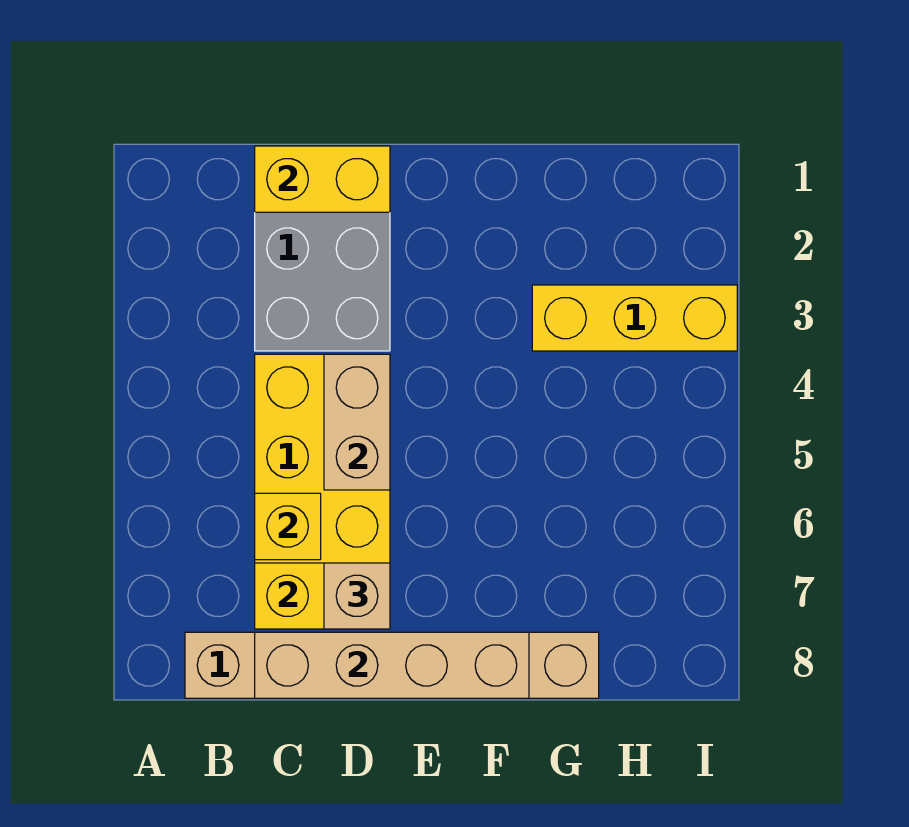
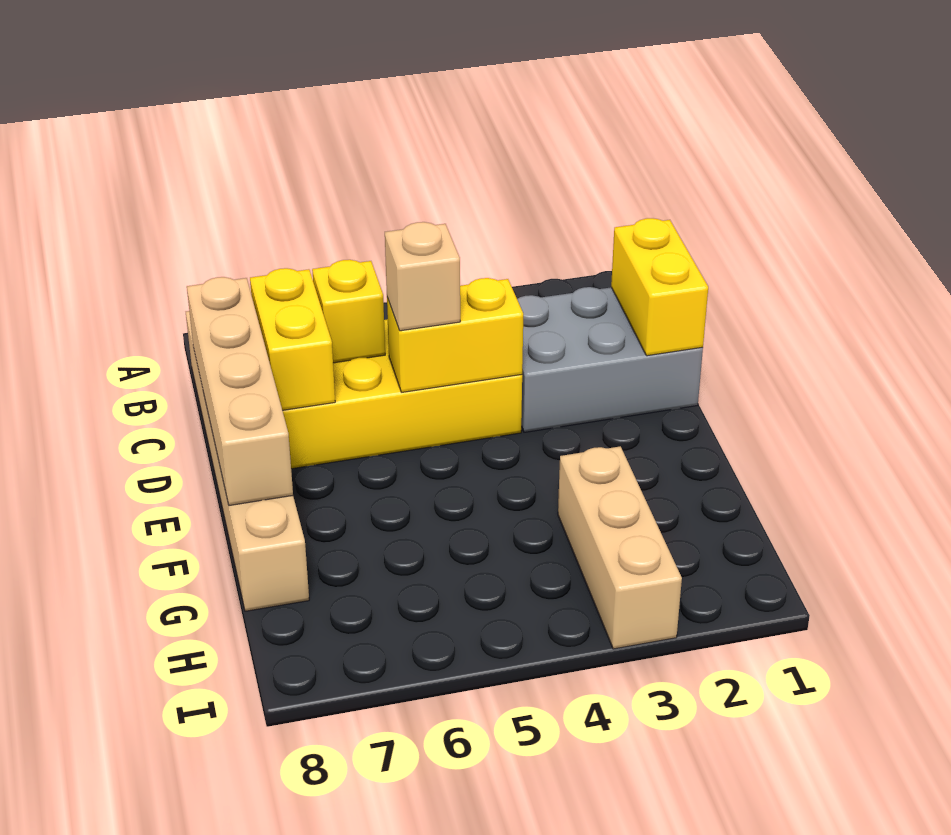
tan brick D4:D5 level 2 -> yellow brick D4:D5 level 2
tan brick D7 level 3 -> tan brick D5 level 3
yellow brick G3:I3 level 1 -> tan brick G3:I3 level 1

